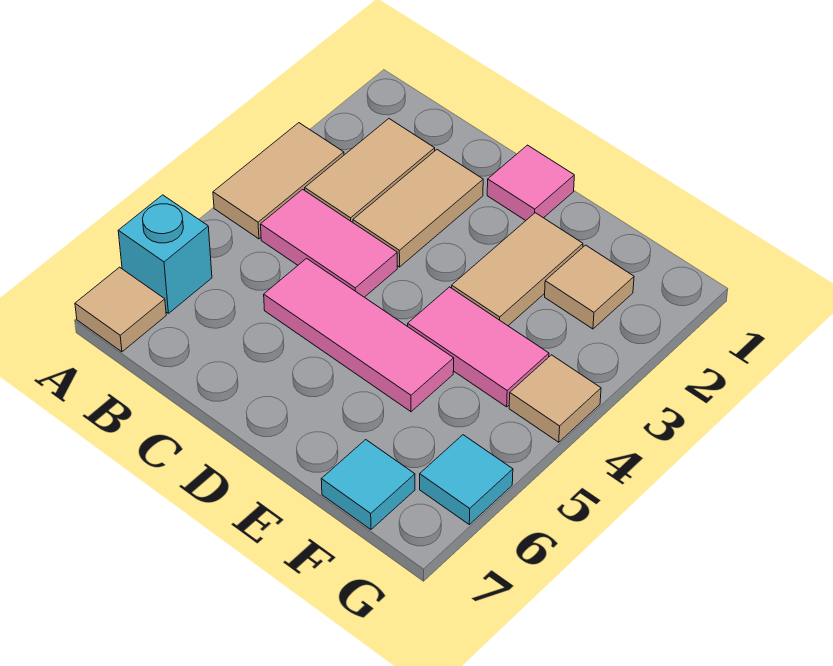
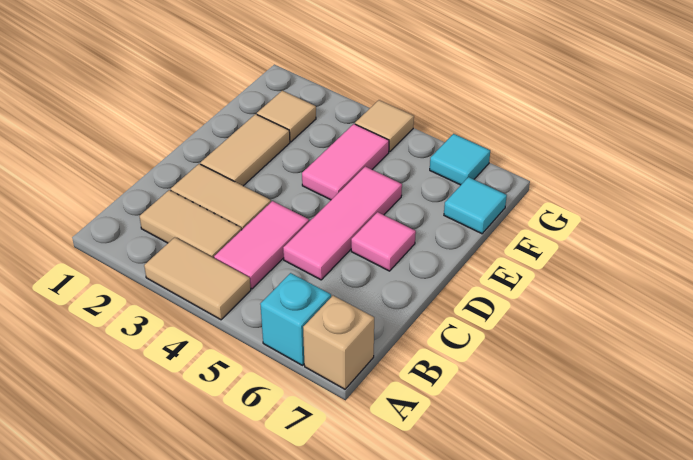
tan tile A7 level 1 -> tan brick A7 level 1
pink tile D1 level 1 -> pink tile D6 level 1
tan tile E2:E3 level 1 -> tan tile D2:E2 level 1

